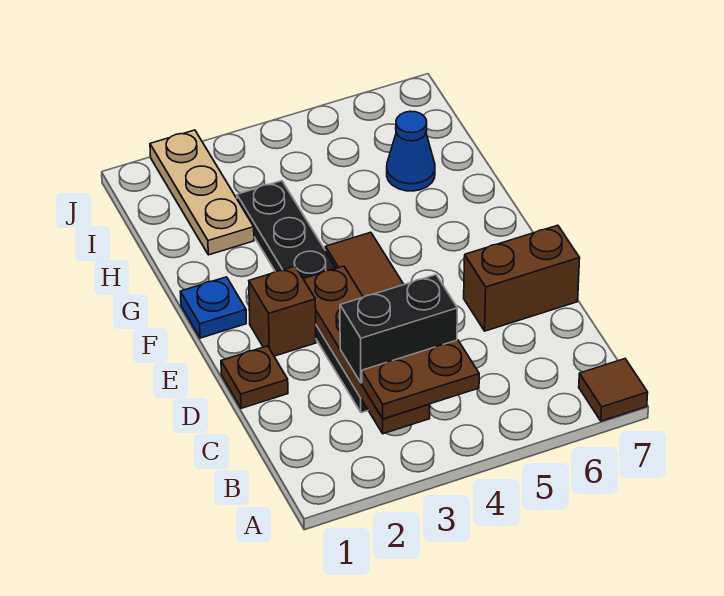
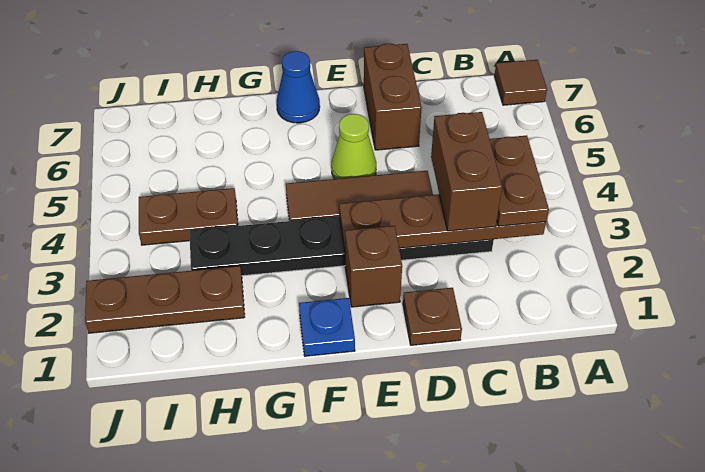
black brick C3:C4 level 3 -> brown brick C3:C4 level 3
none -> lime cone E5 level 1
tan plate H2:J2 level 1 -> brown plate H2:J2 level 1
none -> brown plate H4:I4 level 1
blue cone H6 level 1 -> blue cone F7 level 1

